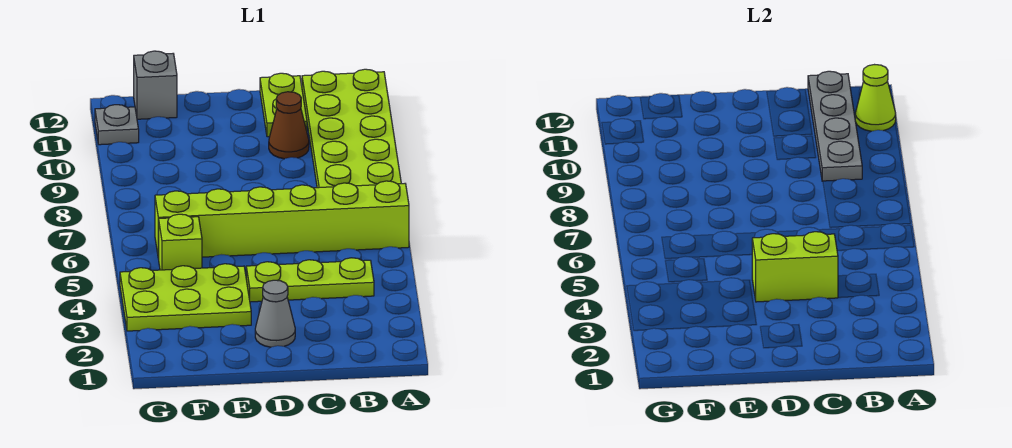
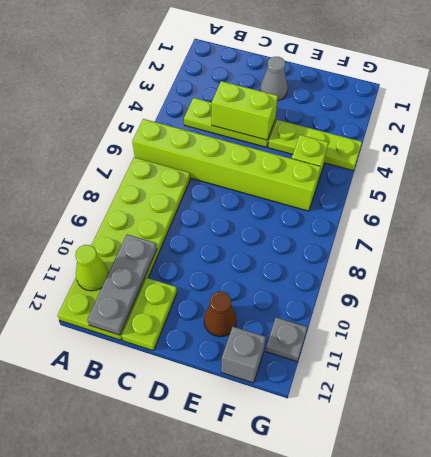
grey plate B9:B12 level 2 -> grey plate B10:B12 level 2
brown cone C10 level 1 -> brown cone E11 level 1
lime plate E3:G4 level 1 -> lime plate E4:G4 level 1

